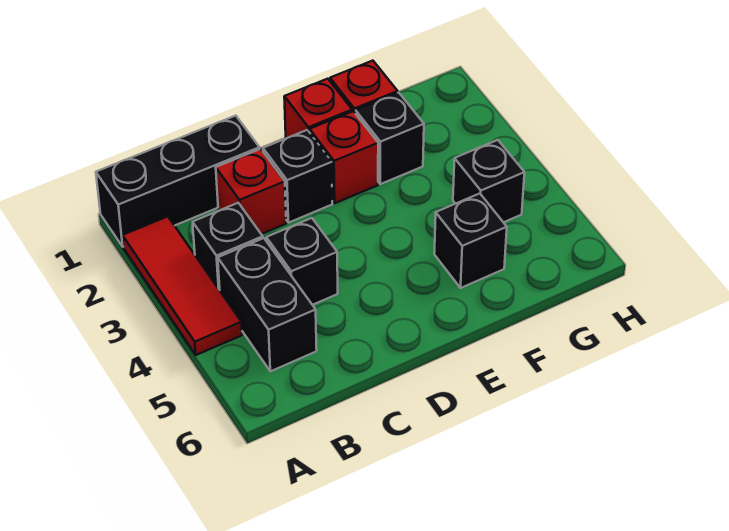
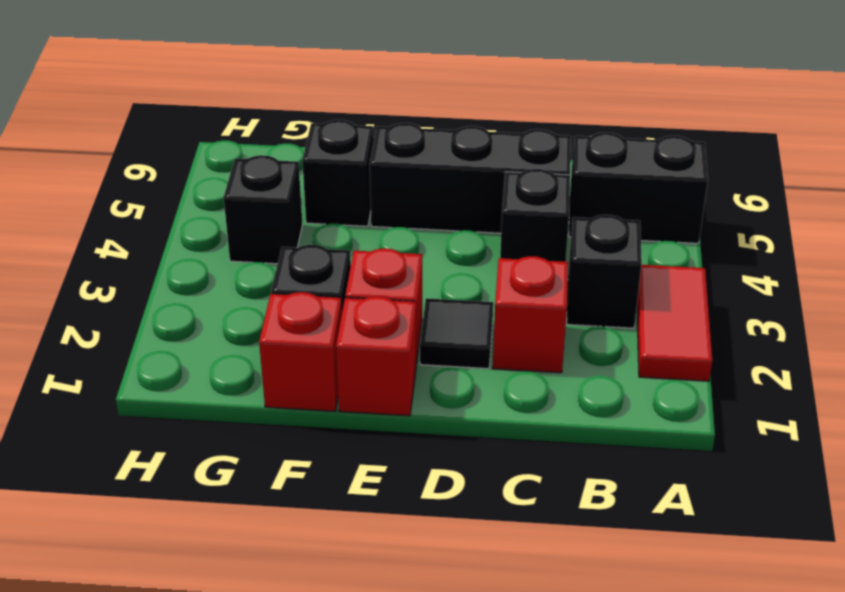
black brick A1:C1 level 1 -> black brick C5:E5 level 1
red tile A2:A4 level 1 -> red tile A2:A3 level 1
black brick B4:B5 level 1 -> black brick A5:B5 level 1
black brick D2 level 1 -> black tile D2 level 1

